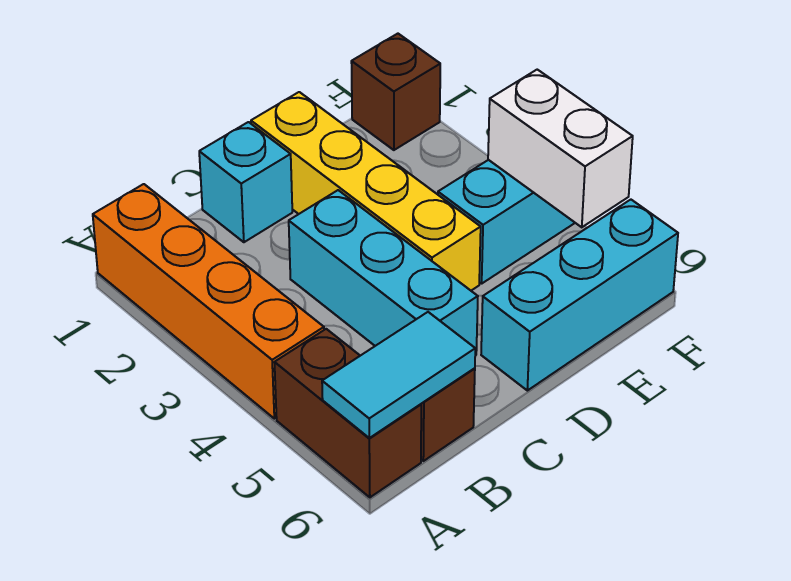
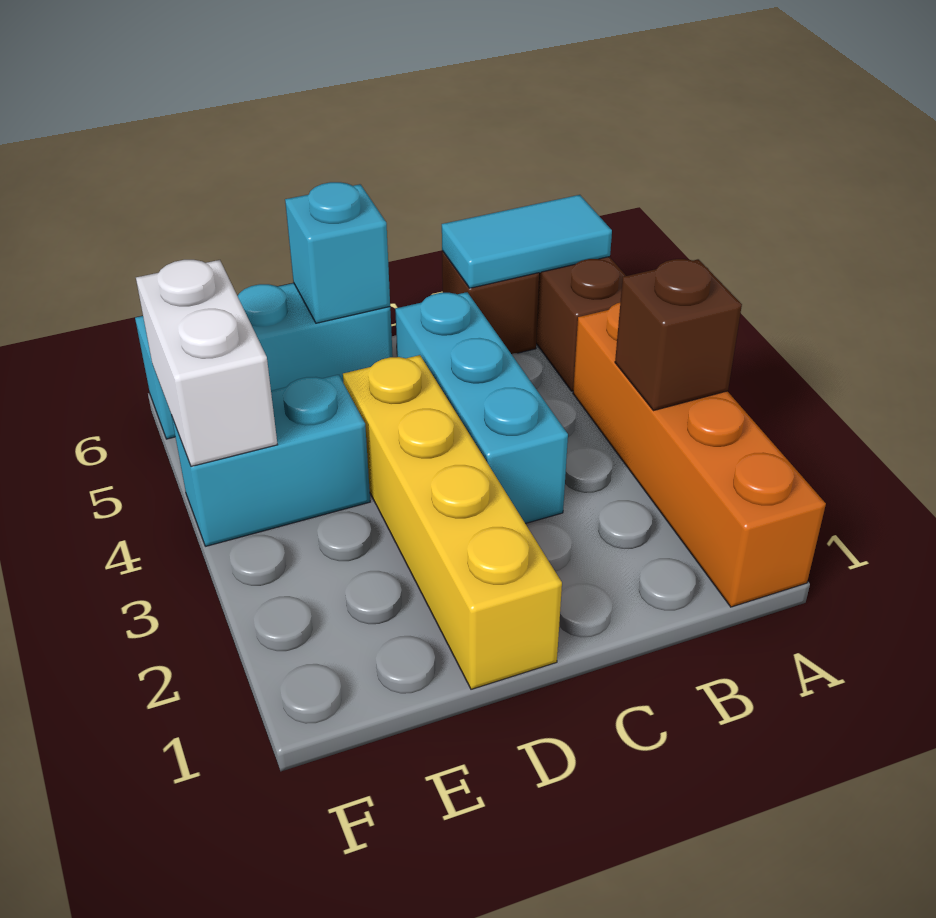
cyan brick C1 level 1 -> cyan brick D6 level 2
brown brick F1 level 1 -> brown brick A3 level 2

